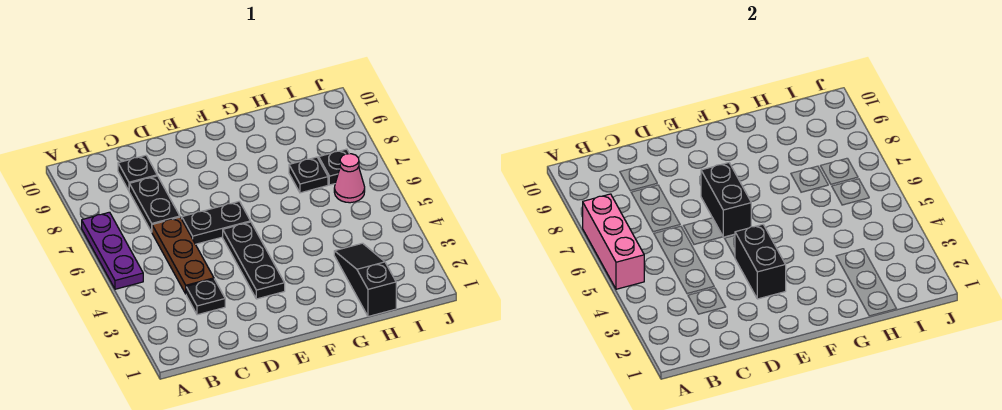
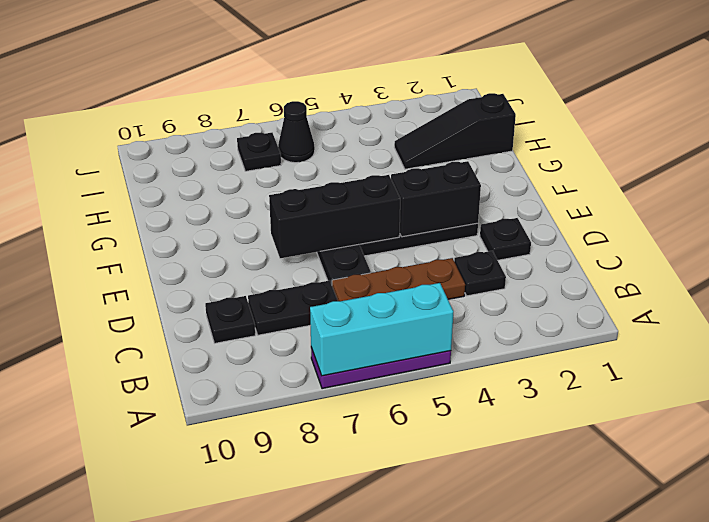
pink brick A5:A7 level 2 -> cyan brick A5:A7 level 2
black brick E6:E7 level 2 -> black brick E5:E7 level 2
black plate H7 level 1 -> black plate D2 level 1
pink cone I6 level 1 -> black cone I6 level 1

